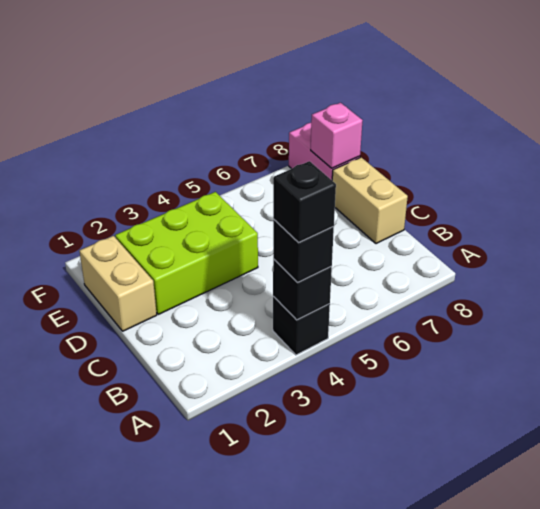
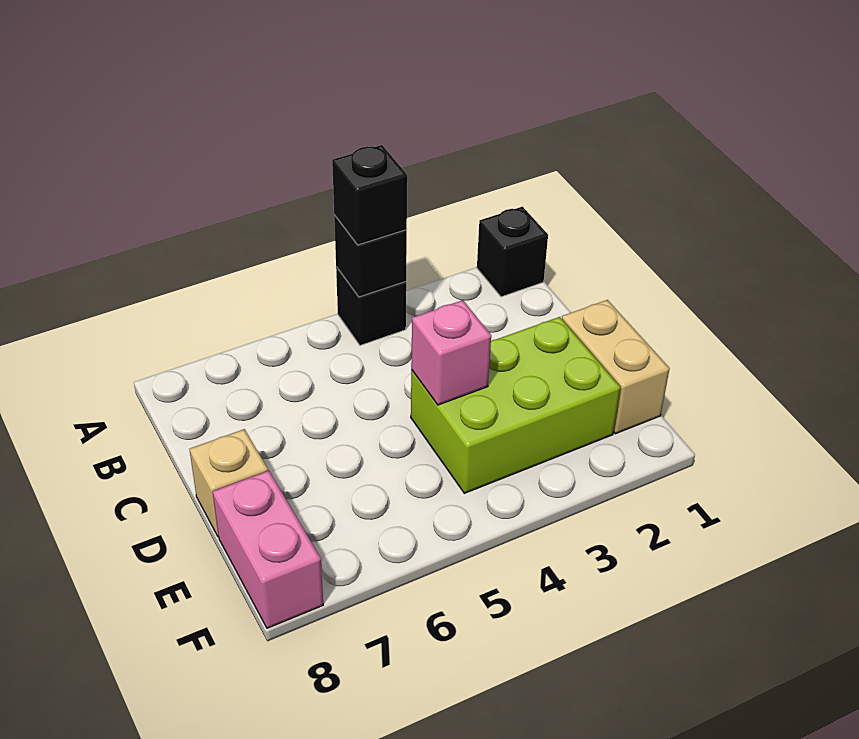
black brick A4 level 4 -> black brick A1 level 1
tan brick C8:D8 level 1 -> tan brick D8 level 1
pink brick E8 level 2 -> pink brick D4 level 2

